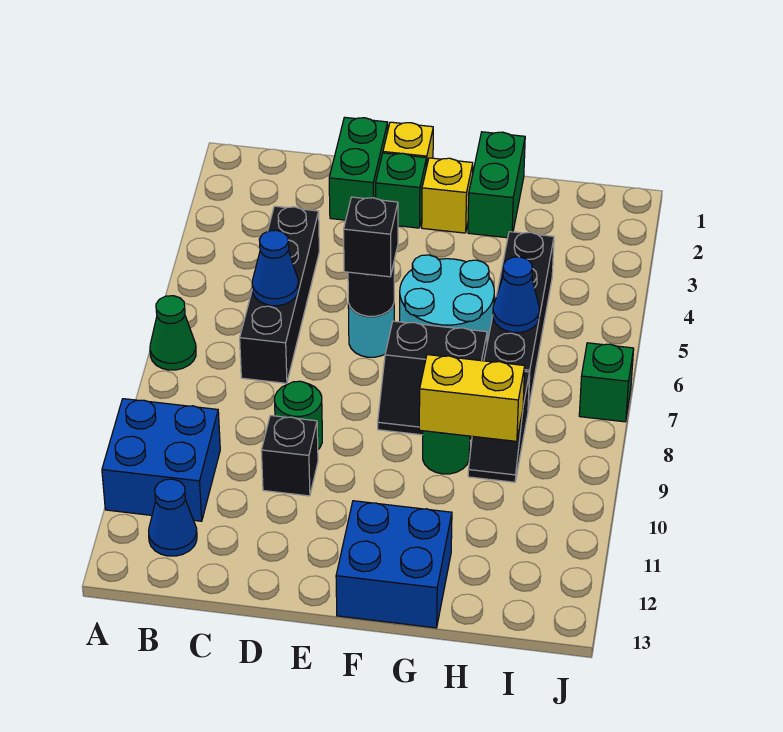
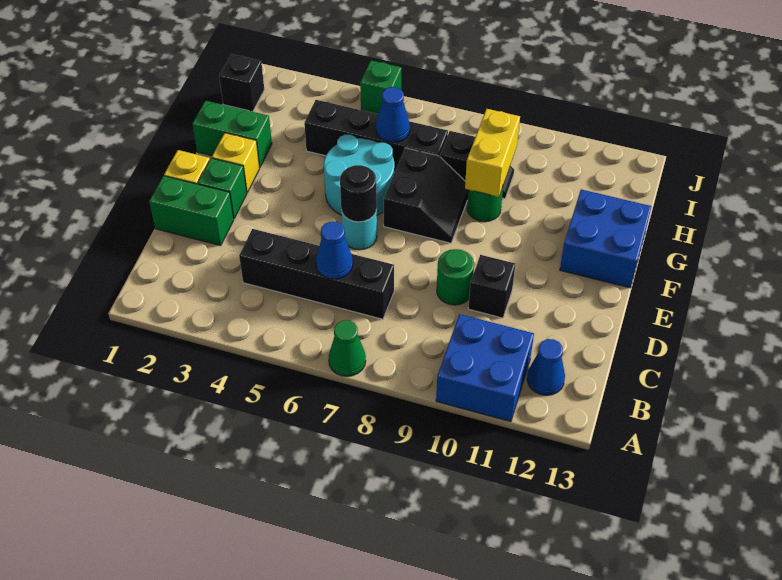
black brick E6 level 3 -> black brick I1 level 1
green brick J7 level 1 -> green brick J5 level 1

